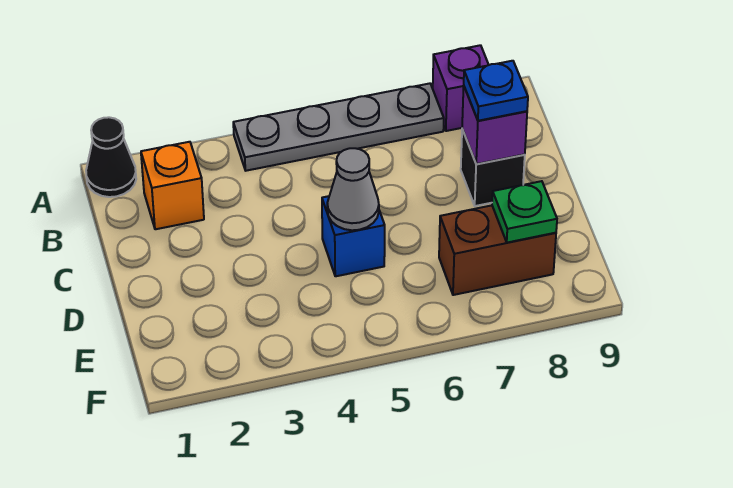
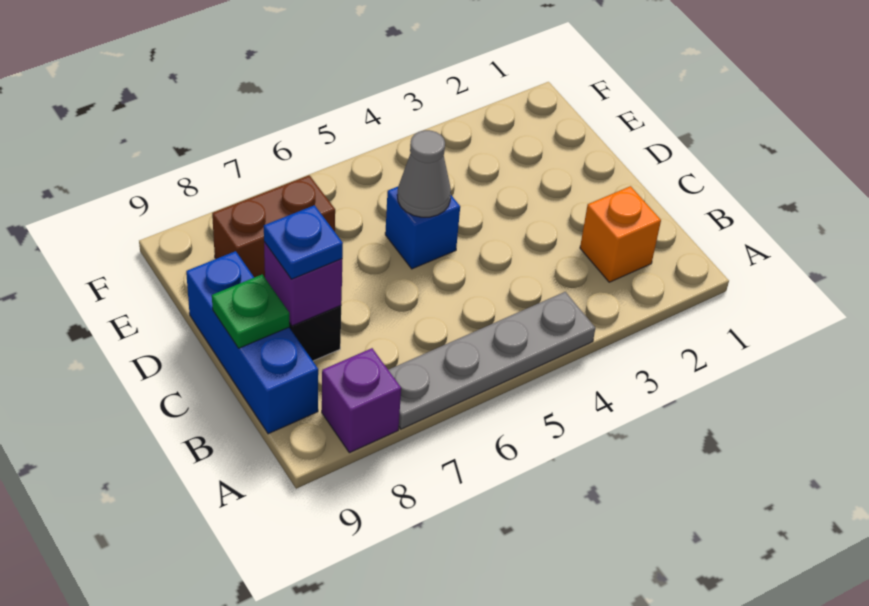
black cone A1 level 1 -> none
none -> blue brick B9:D9 level 1
green plate E8 level 2 -> green plate C9 level 2

